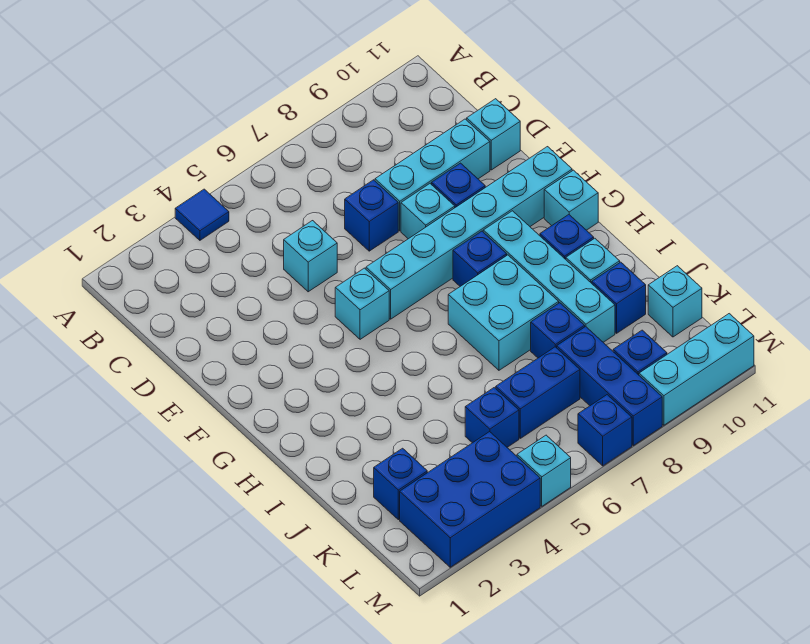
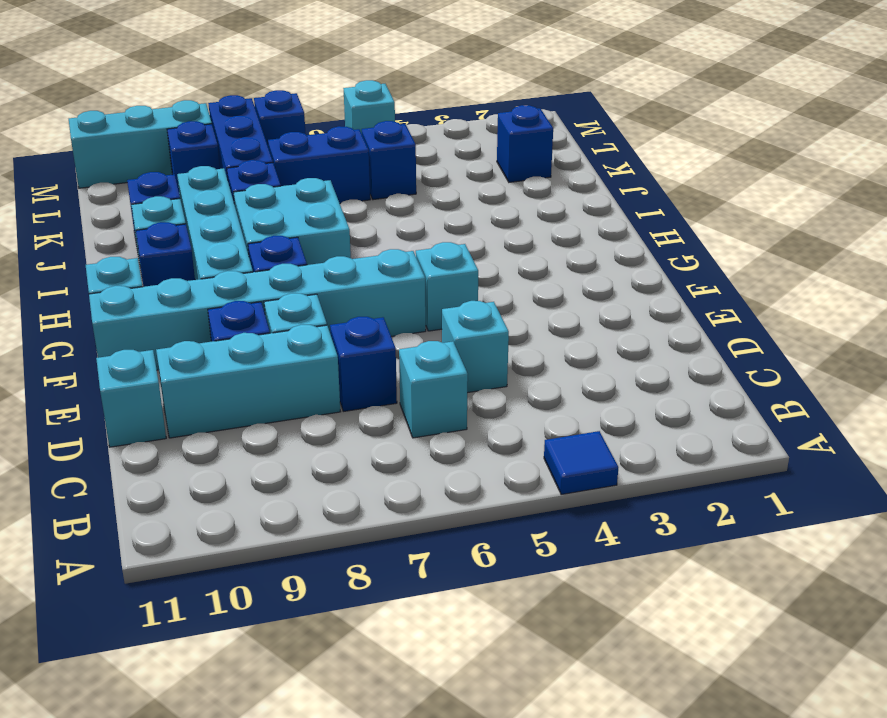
cyan brick K11 level 1 -> cyan brick C6 level 1
blue brick L2:M4 level 1 -> none

